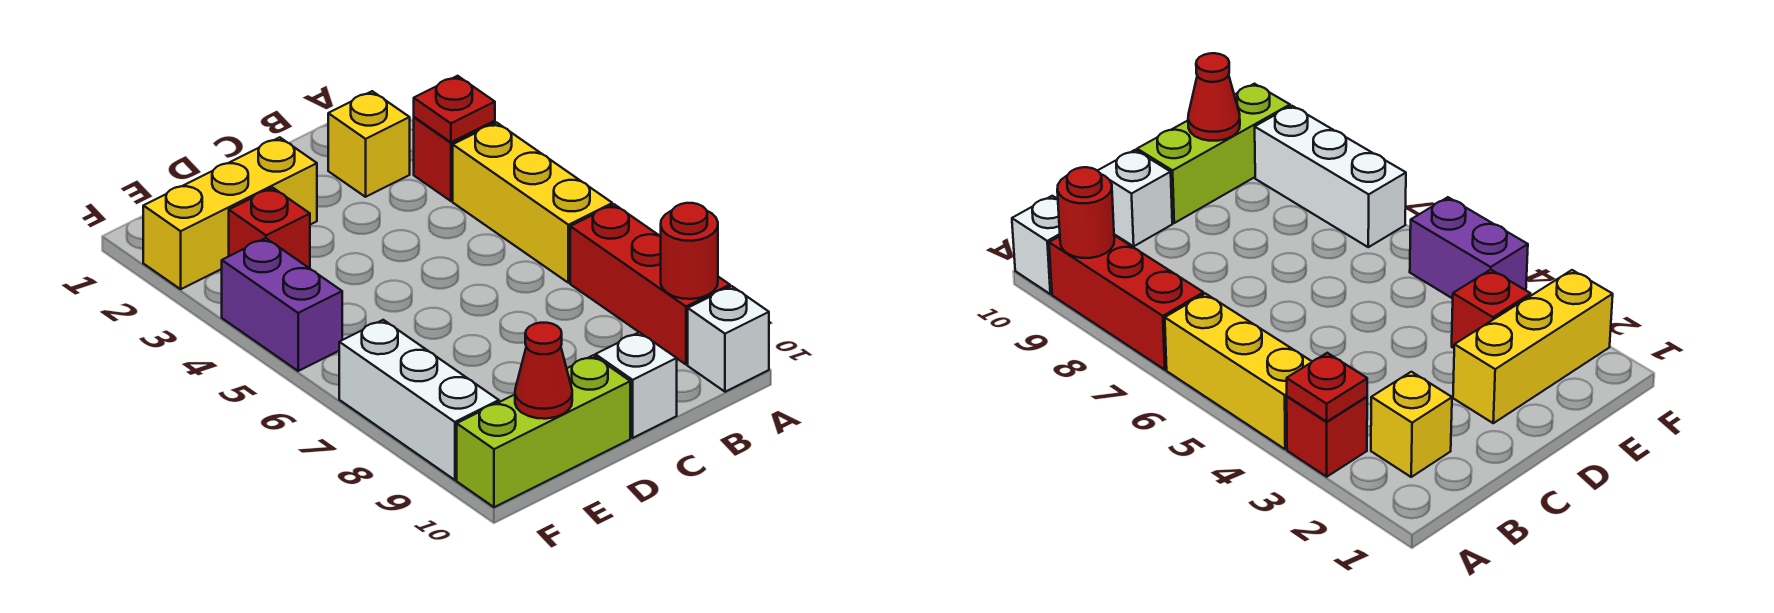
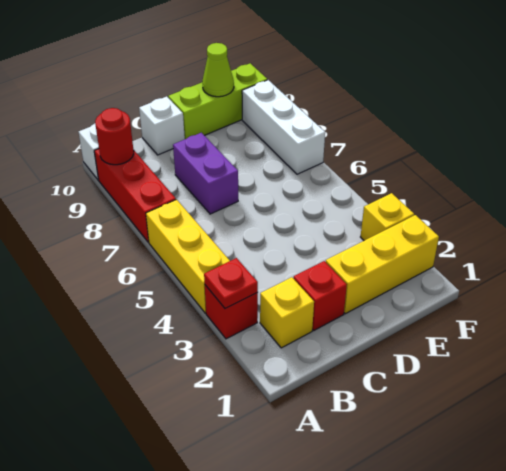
red brick E3 level 1 -> red brick C2 level 1
red cone E10 level 2 -> lime cone E10 level 2
none -> yellow brick F3 level 1
purple brick F4:F5 level 1 -> purple brick C7:C8 level 1

